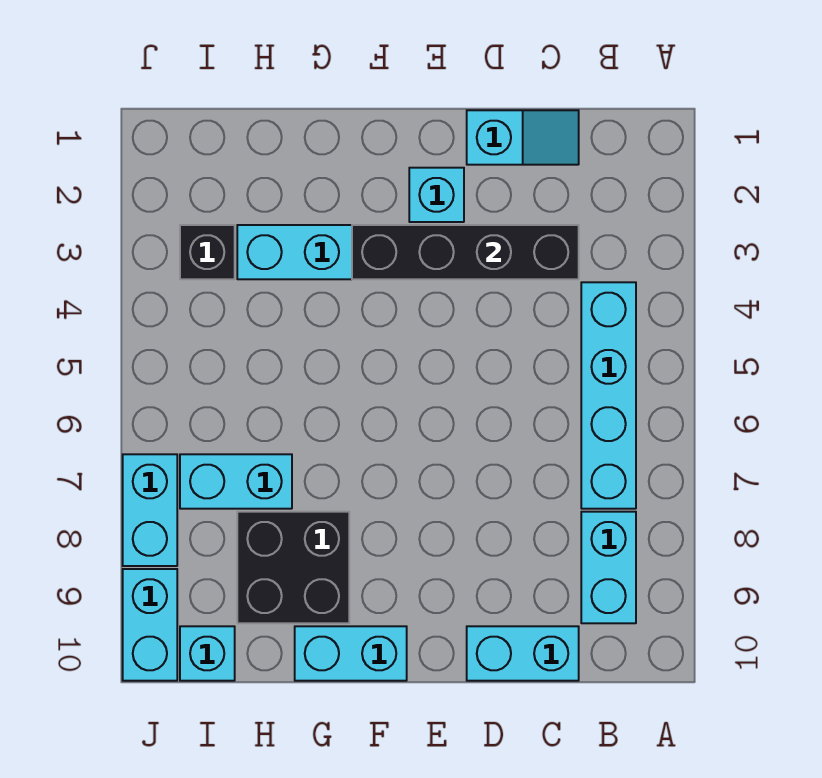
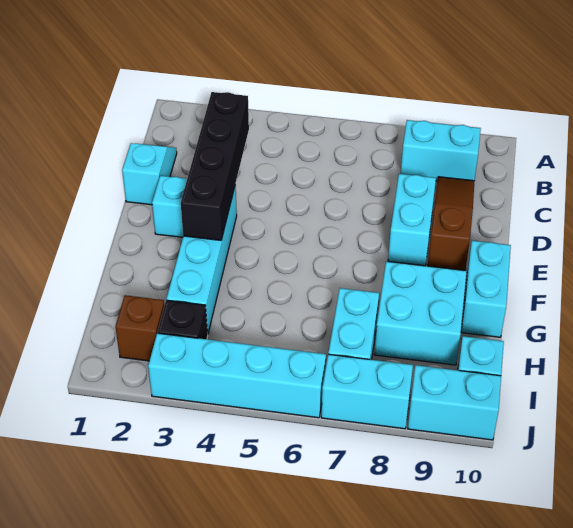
cyan brick B4:B7 level 1 -> cyan brick J3:J6 level 1
none -> brown slope C9:E9 level 1 top E
cyan brick C10:D10 level 1 -> cyan brick D8:E8 level 1
black brick G8:H9 level 1 -> cyan brick G8:H9 level 1
none -> brown brick I2 level 1

